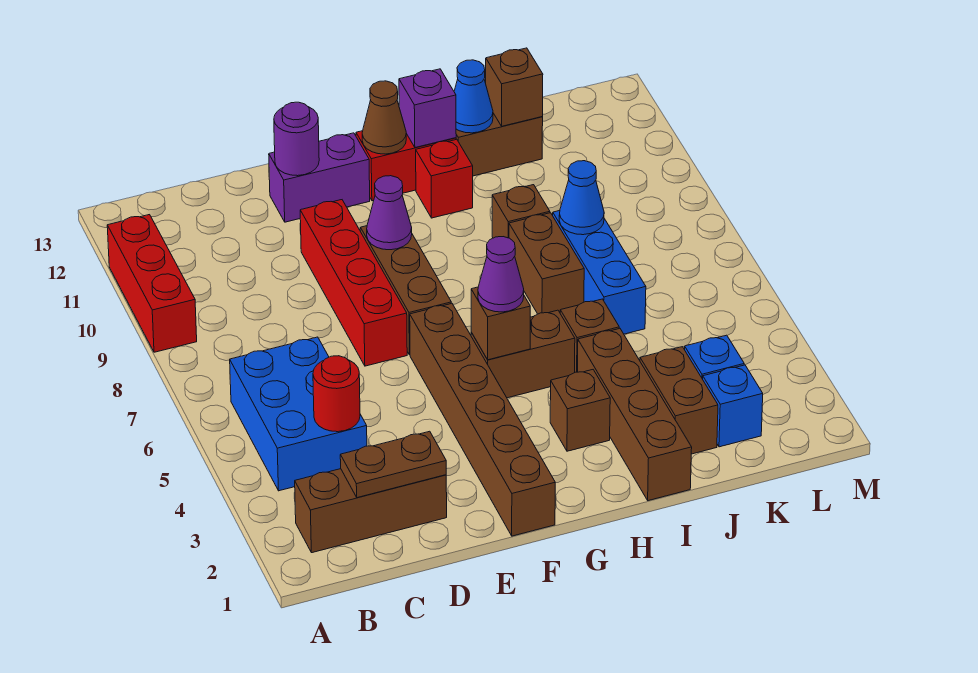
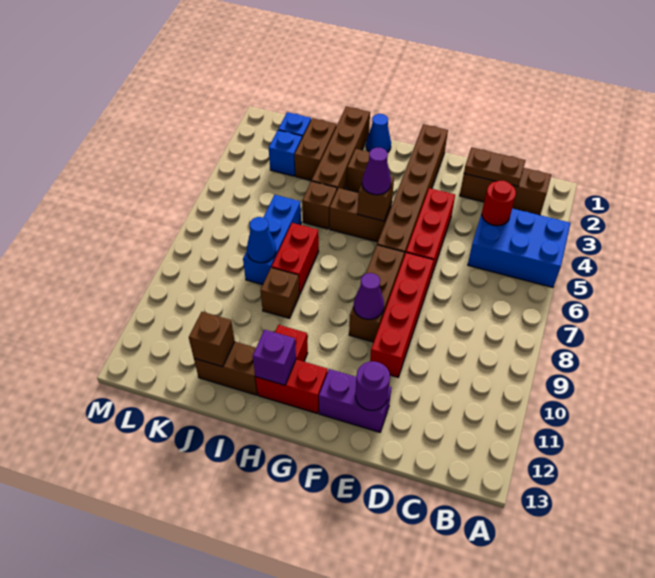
red brick A9:A11 level 1 -> red brick E4:E6 level 1
blue brick B4:C6 level 1 -> blue brick A4:C5 level 1
brown cone G12 level 2 -> none
brown brick I7:I8 level 1 -> red brick I7:I8 level 1
blue cone I12 level 2 -> blue cone H1 level 1

